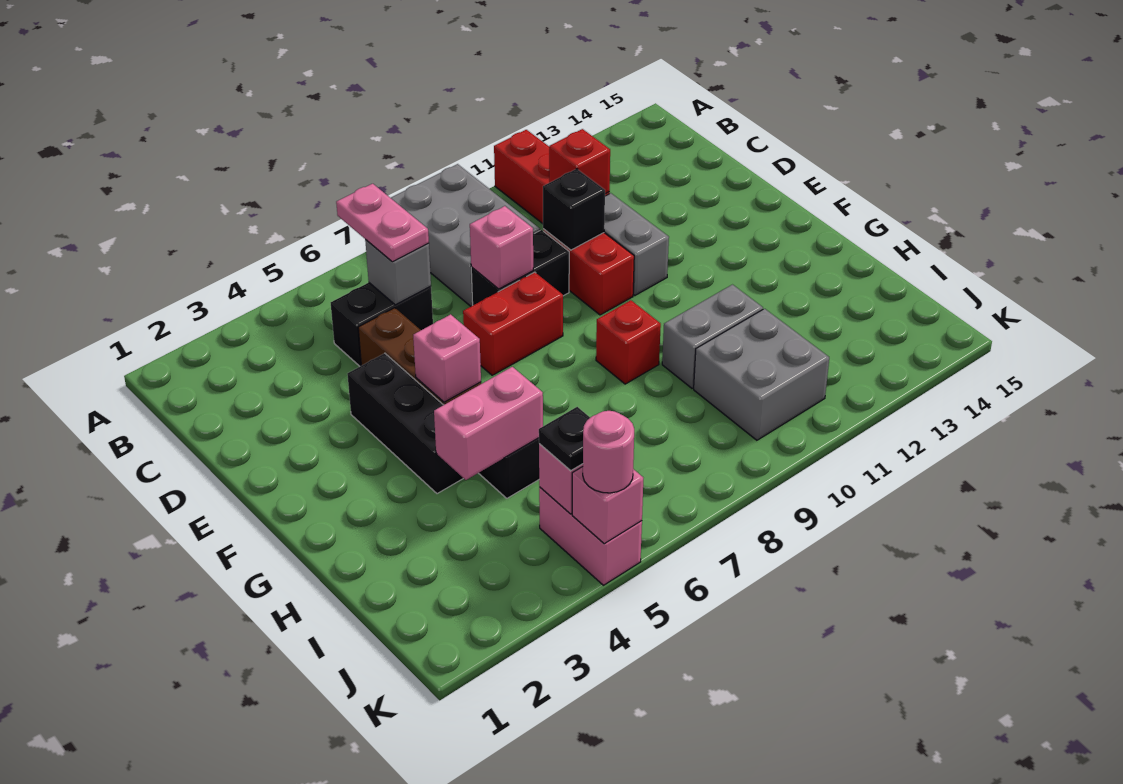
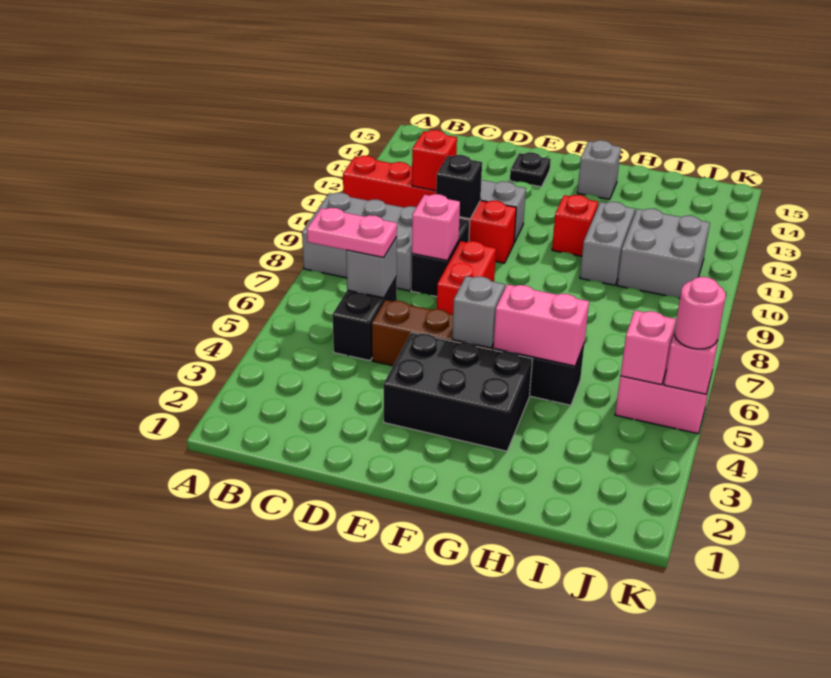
black brick E4:G4 level 1 -> black brick E3:G4 level 1
pink brick F5 level 2 -> grey brick F5 level 2
red brick G9 level 1 -> red brick G11 level 1
none -> grey brick G14 level 1
pink brick H4:H5 level 2 -> pink brick G5:H5 level 2
black plate J5 level 3 -> black plate E14 level 1

